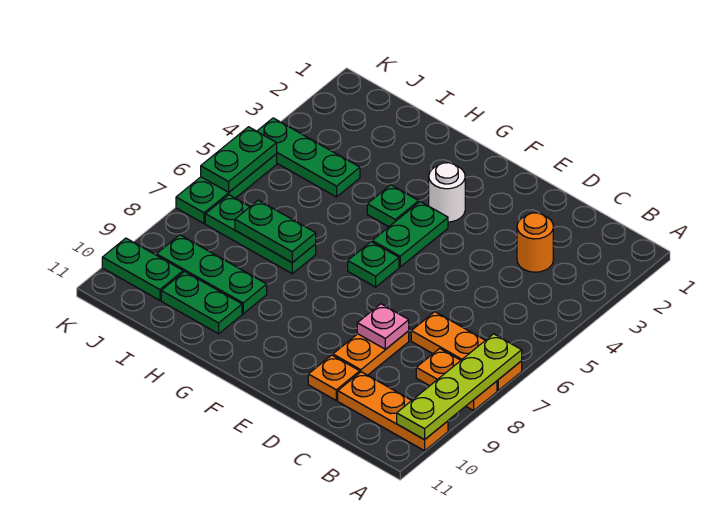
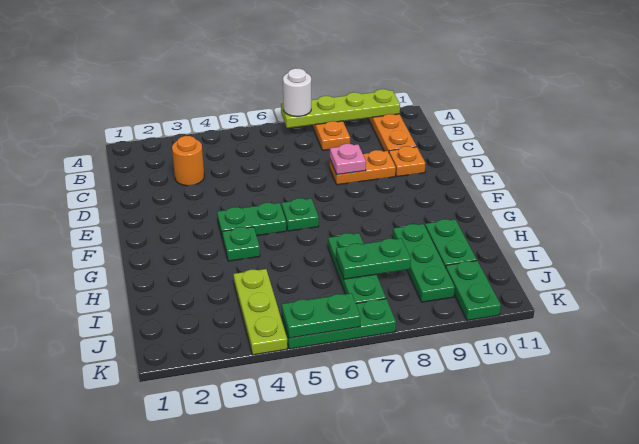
orange plate A7:C7 level 1 -> none
white round brick F3 level 1 -> white round brick A7 level 3
green plate H7:I7 level 2 -> green plate I7:I8 level 2
green plate I4:K4 level 1 -> lime plate I4:K4 level 1

